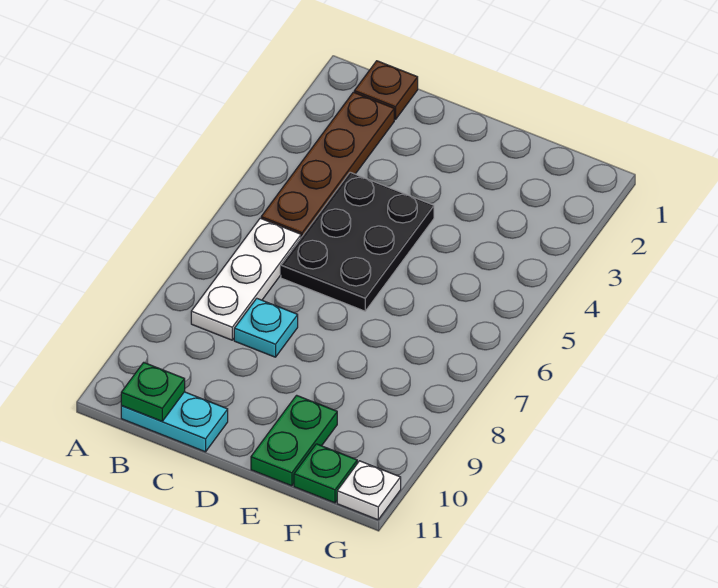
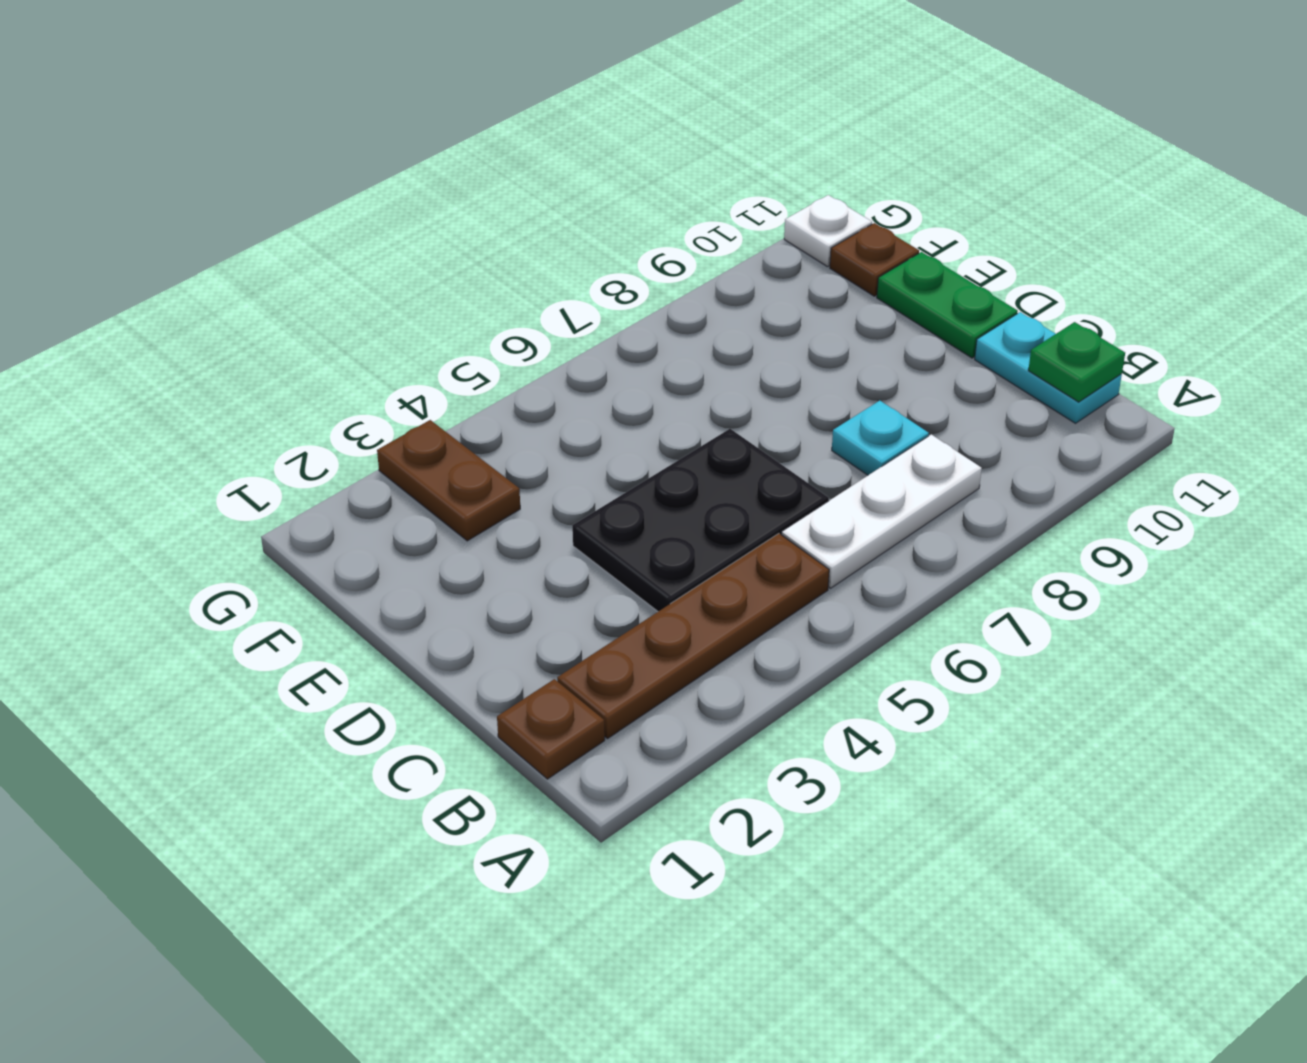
green plate E10:E11 level 1 -> green plate D11:E11 level 1
none -> brown plate F3:G3 level 1
green plate F11 level 1 -> brown plate F11 level 1

